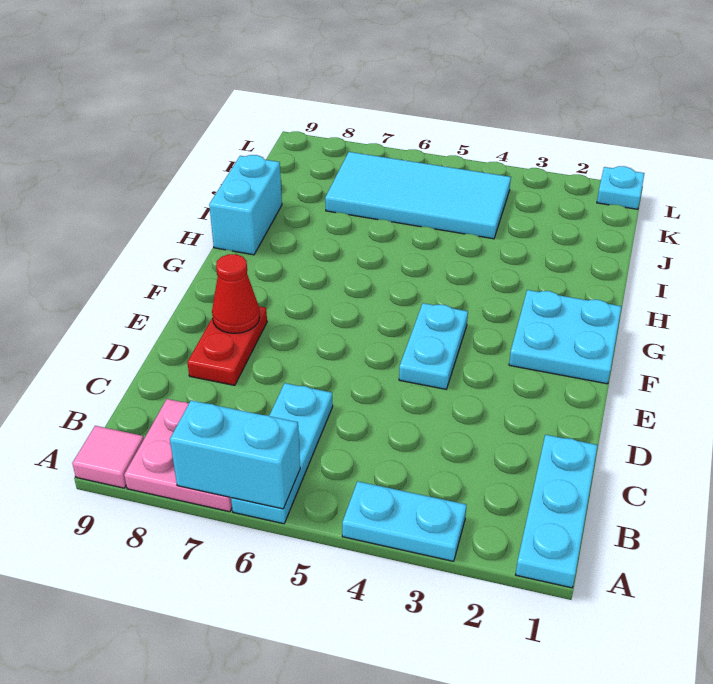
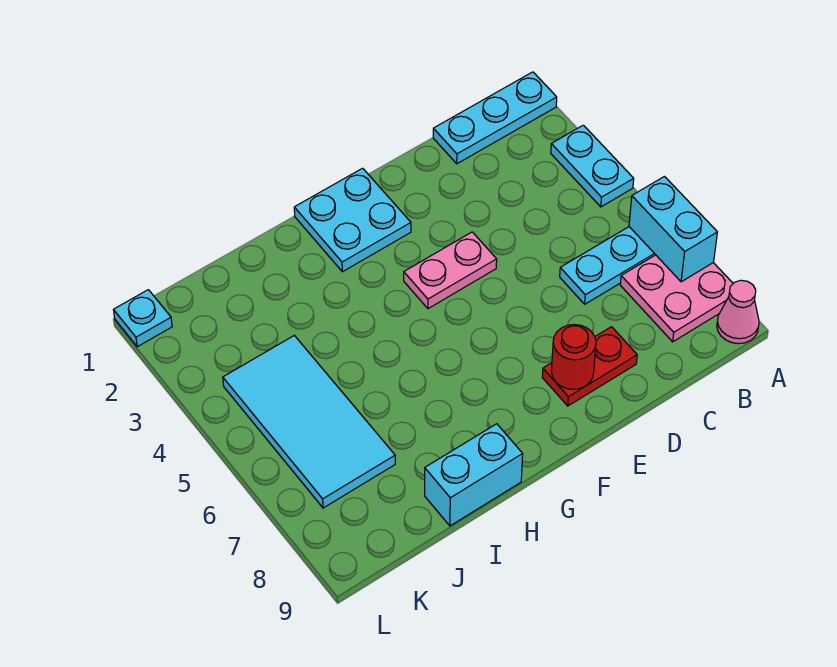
pink tile A9 level 1 -> pink cone A9 level 1
cyan plate E4:F4 level 1 -> pink plate E4:F4 level 1
red cone E8 level 2 -> red round brick E8 level 2

